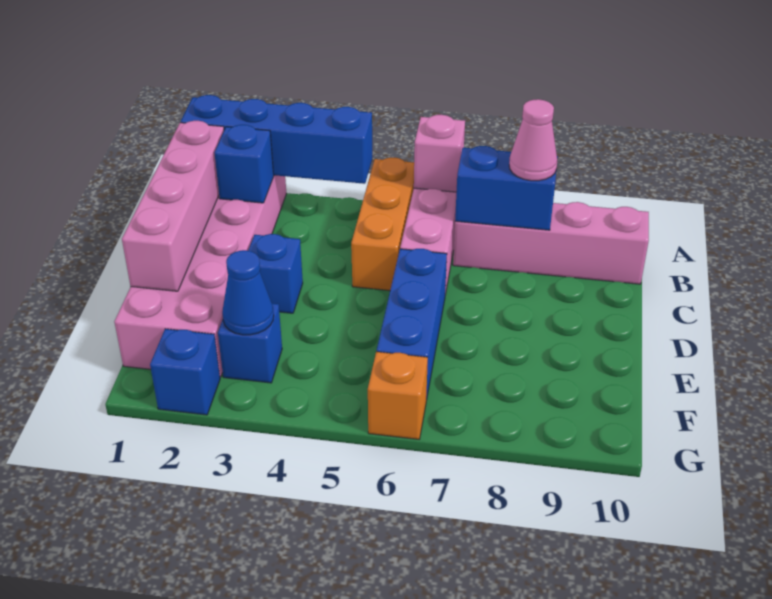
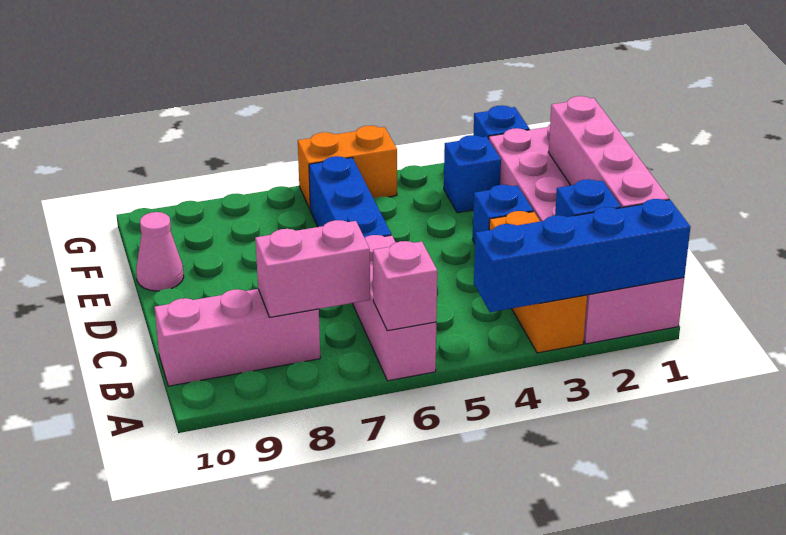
orange brick A5:C5 level 1 -> orange brick A3:C3 level 1
pink brick B7:B10 level 1 -> pink brick B8:B10 level 1
blue brick B7:B8 level 2 -> pink brick B7:B8 level 2
pink cone B8 level 3 -> pink cone E10 level 1
blue cone F3 level 2 -> none
orange brick G6 level 1 -> orange brick G5:G6 level 1

